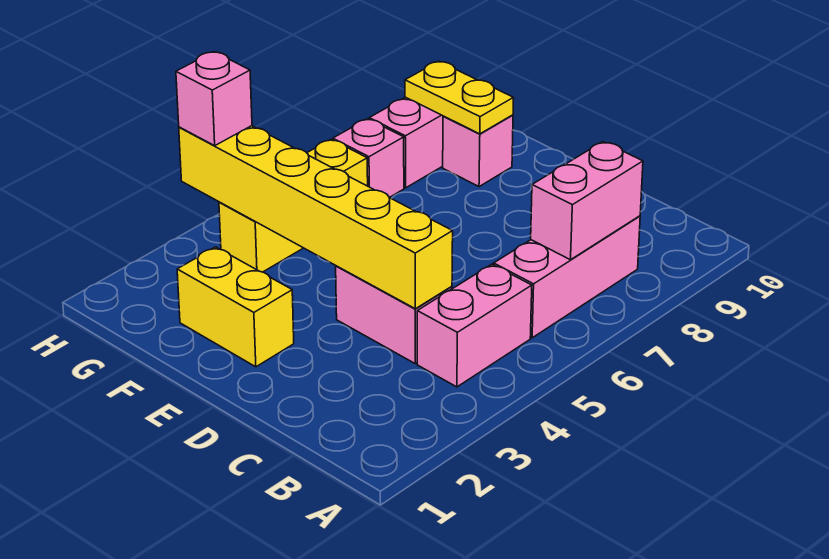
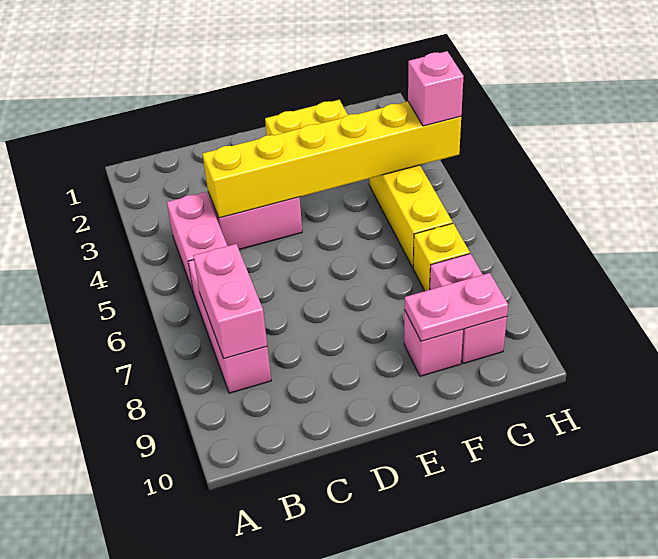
yellow plate F9:G9 level 2 -> pink plate F9:G9 level 2
pink brick G7 level 1 -> yellow brick G7 level 1

